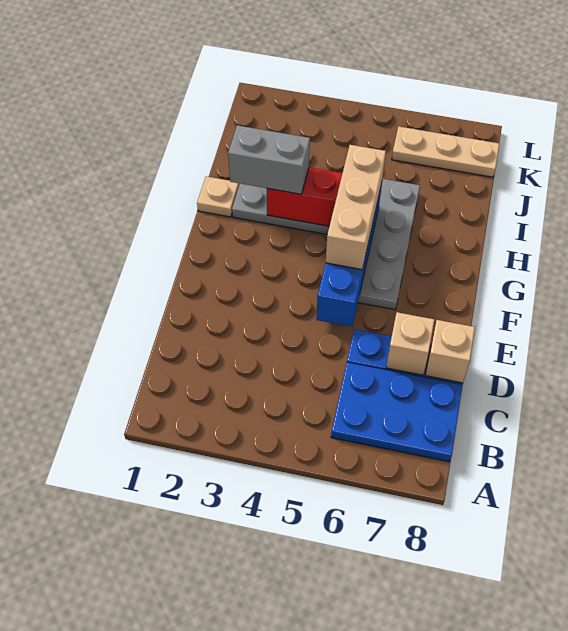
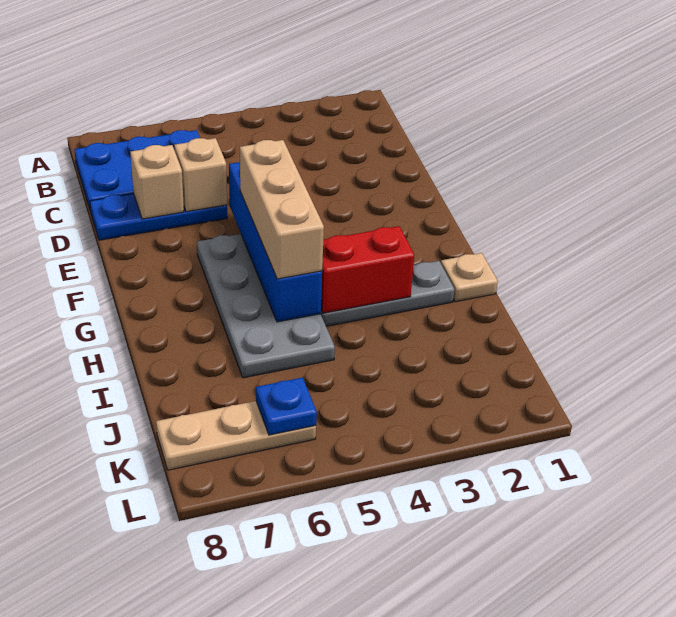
tan brick D8 level 2 -> tan brick D6 level 2
grey brick H2:H3 level 3 -> none
none -> blue plate K6 level 2

